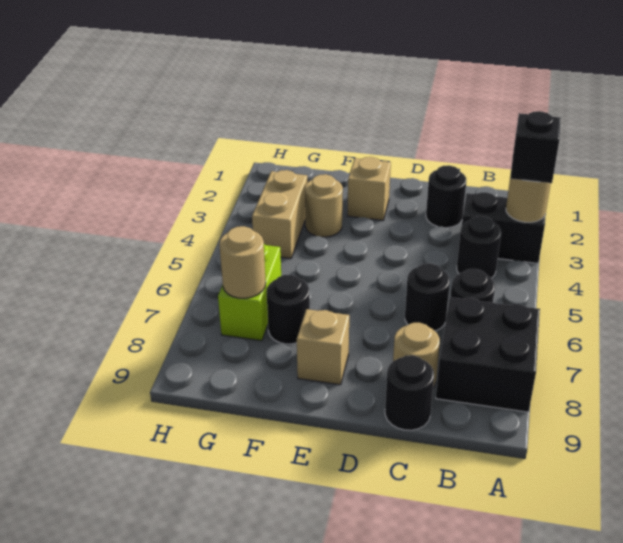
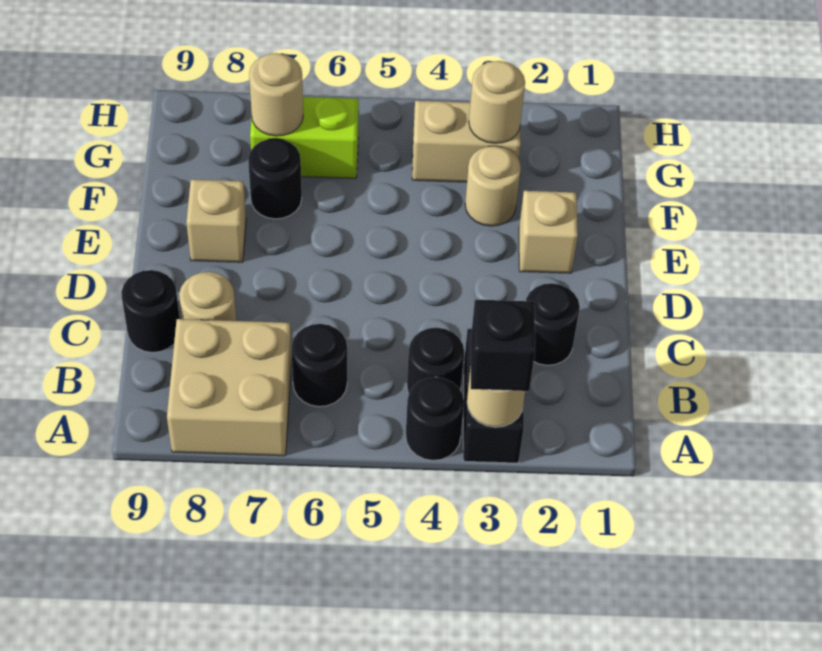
black brick A7:B8 level 1 -> tan brick A7:B8 level 1
black round brick C6 level 1 -> black round brick A4 level 1
none -> tan round brick G3 level 2

